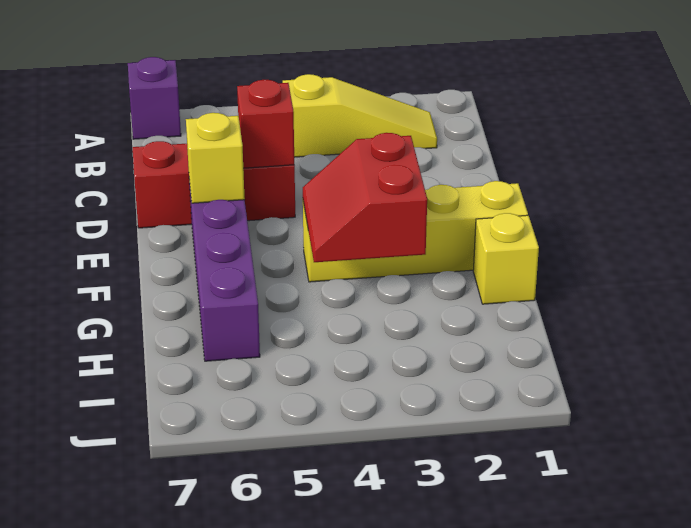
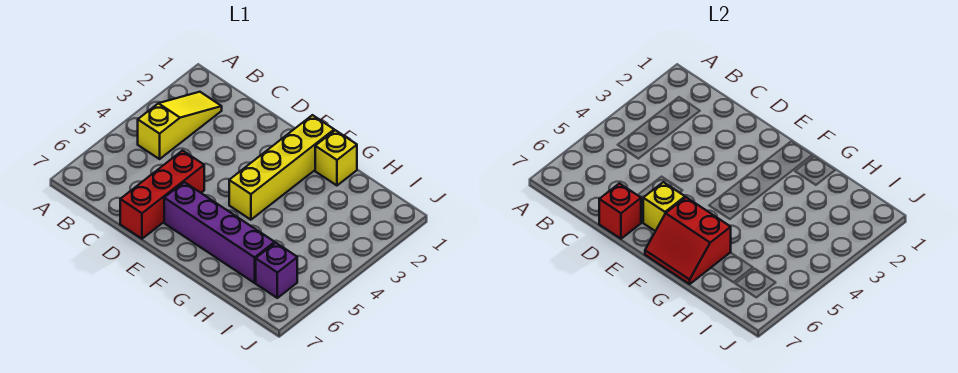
purple brick A7 level 1 -> purple brick I6 level 1
red brick D5 level 2 -> red brick D7 level 2
red slope F3:G4 level 2 top 3 -> red slope F6:G7 level 2 top 6

